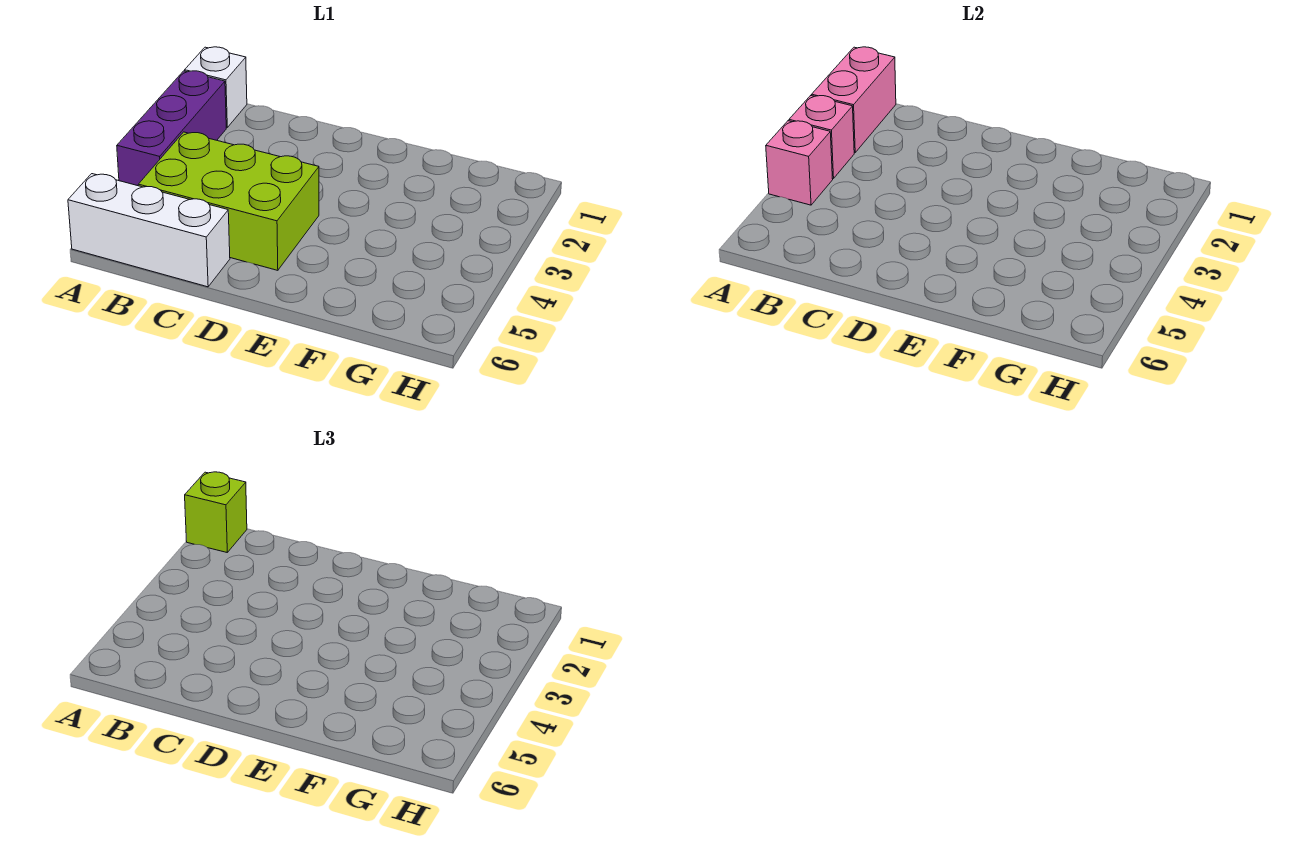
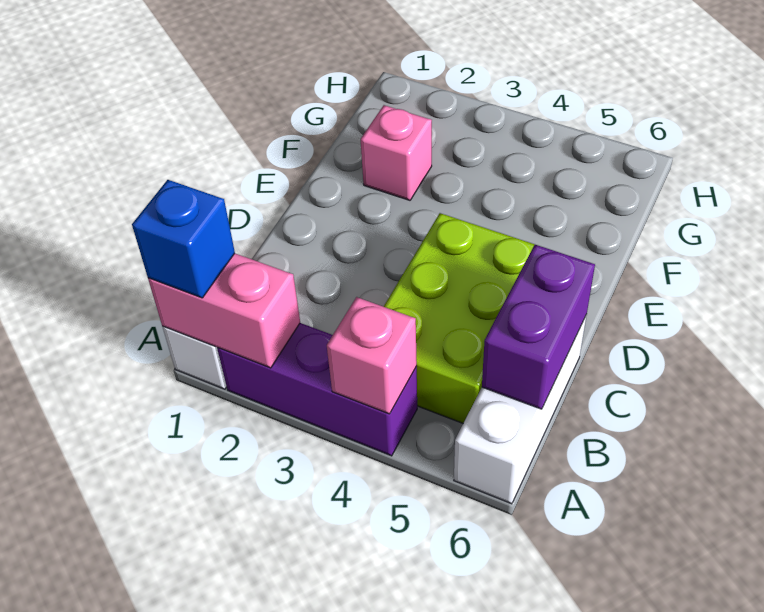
lime brick A1 level 3 -> blue brick A1 level 3
pink brick A3 level 2 -> pink brick F2 level 1
none -> purple brick B6:C6 level 2

